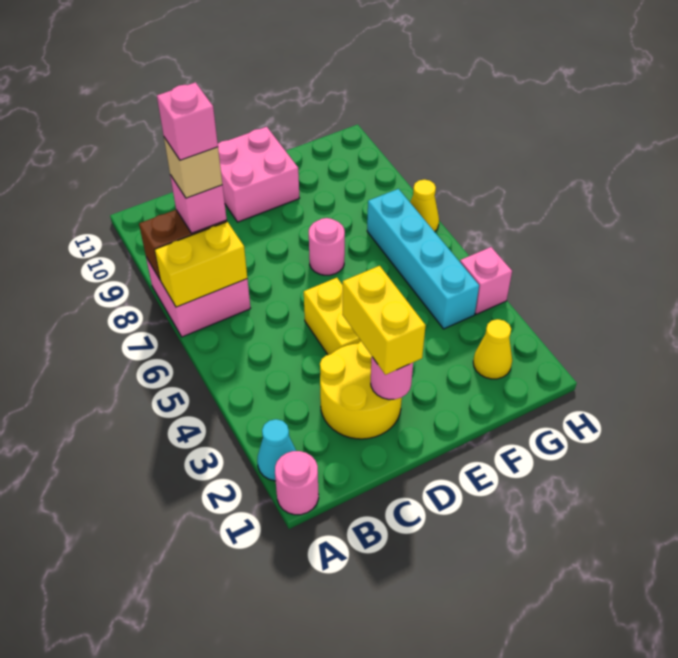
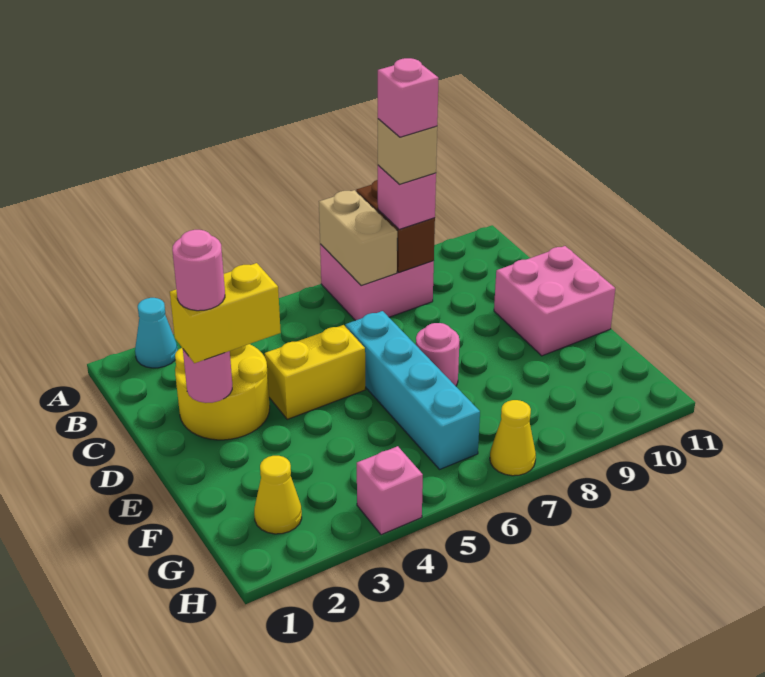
pink round brick A1 level 1 -> pink round brick D2 level 4
yellow brick A7:B7 level 2 -> tan brick A7:B7 level 2
cyan brick G4:G7 level 1 -> cyan brick D6:G6 level 1

